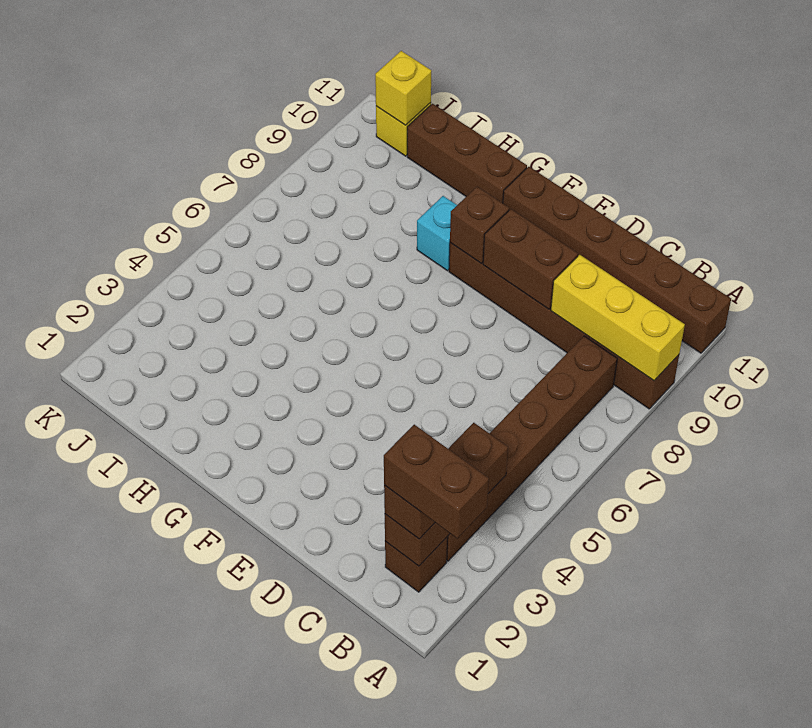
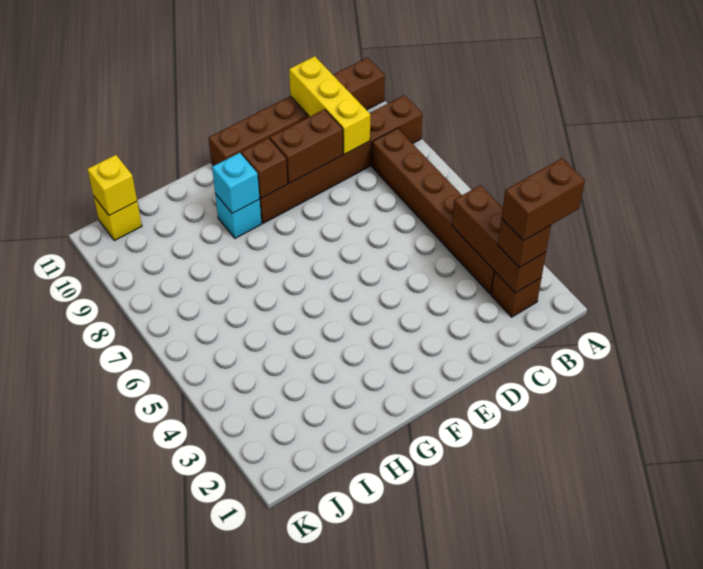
yellow brick A9:C9 level 2 -> yellow brick C9:C11 level 2
none -> cyan brick G9 level 2
brown brick G11:I11 level 1 -> none

